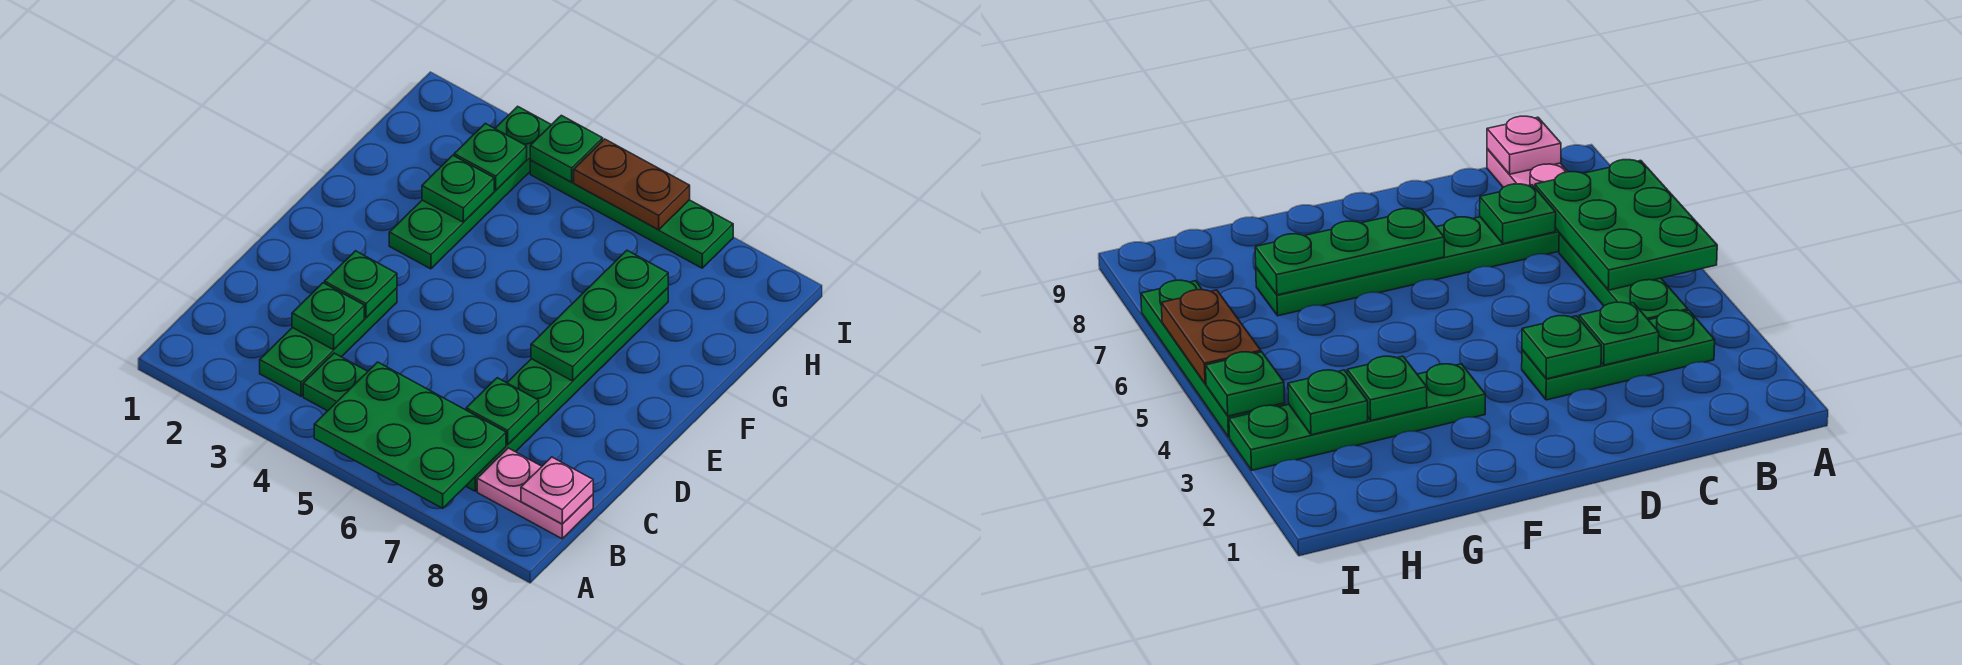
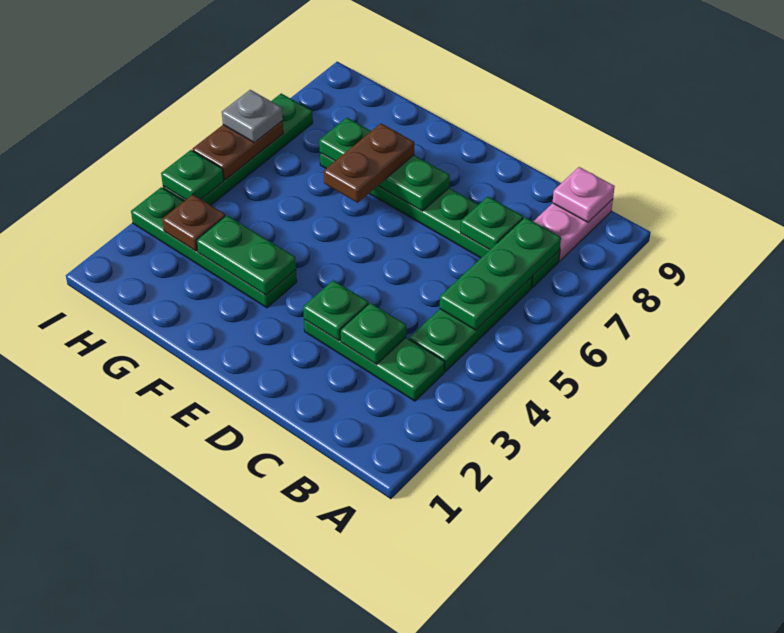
green plate A5:B7 level 2 -> green plate B5:B7 level 2
none -> brown plate F6:F7 level 3
green plate G3 level 2 -> green plate F3:G3 level 2
green plate H3 level 2 -> brown plate H3 level 2
none -> grey plate I6 level 3

